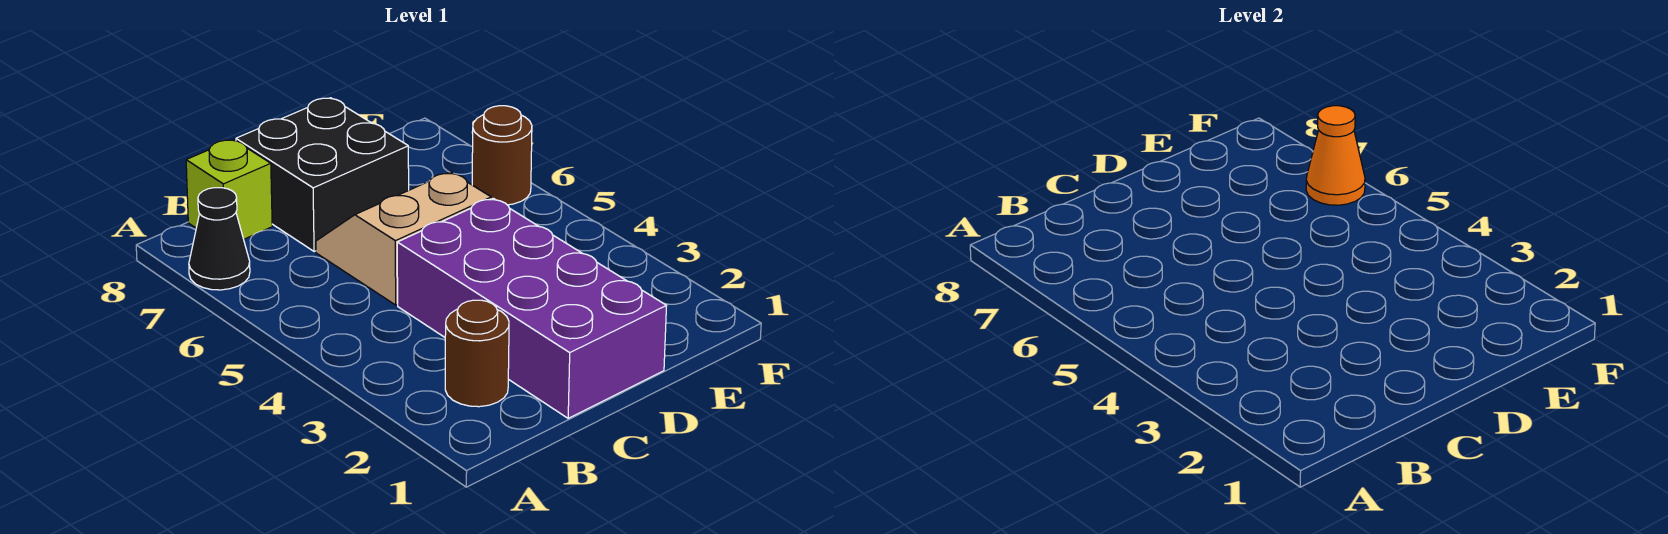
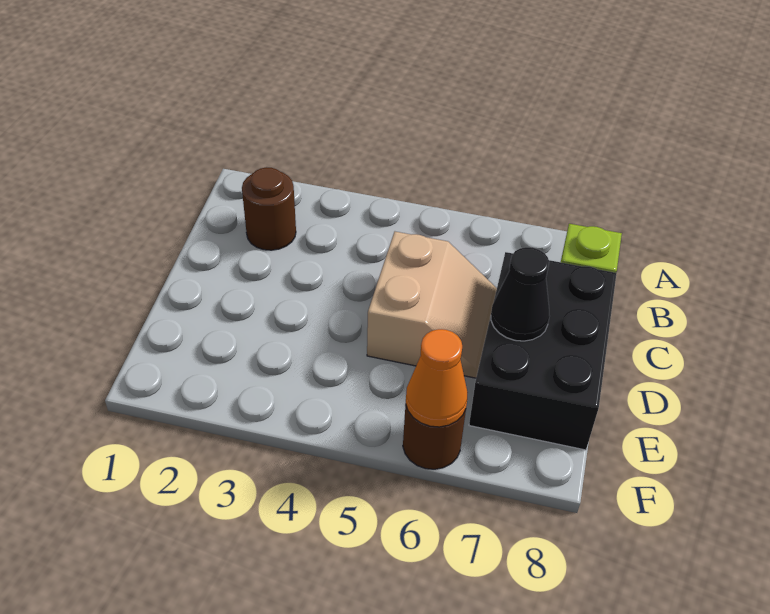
black cone A7 level 1 -> black cone D7 level 2
purple brick C1:D4 level 1 -> none
black brick C7:D8 level 1 -> black brick C7:E8 level 1

